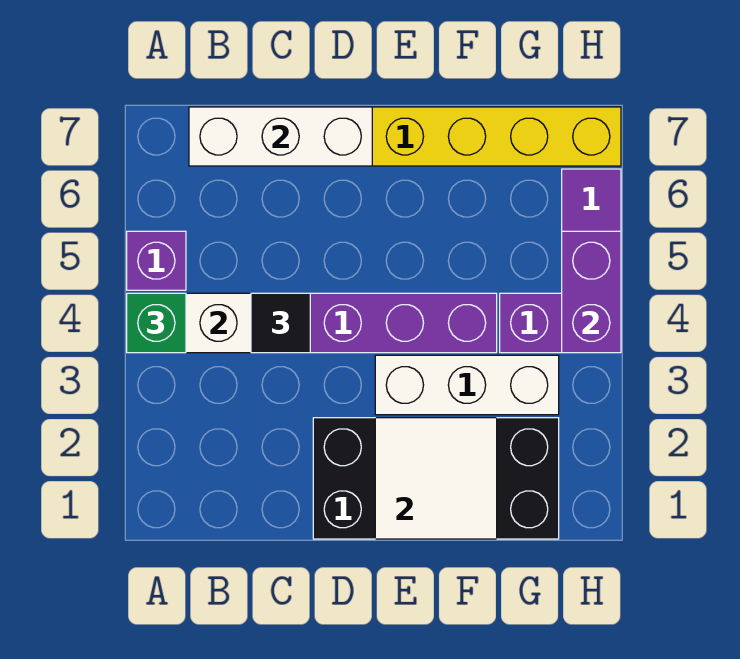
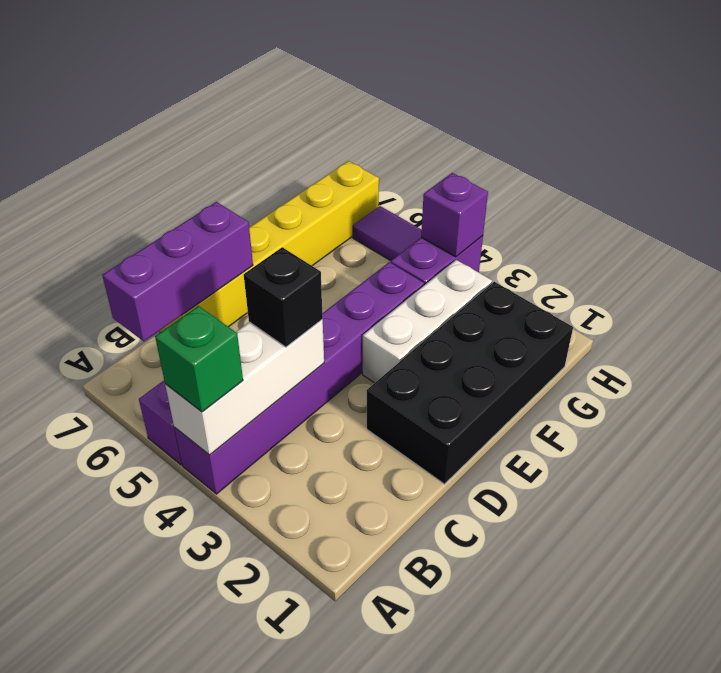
white brick B7:D7 level 2 -> purple brick B7:D7 level 2
black tile C4 level 3 -> black brick C4 level 3
white tile E1:F2 level 2 -> none
purple brick H4:H5 level 2 -> purple brick H4 level 2

